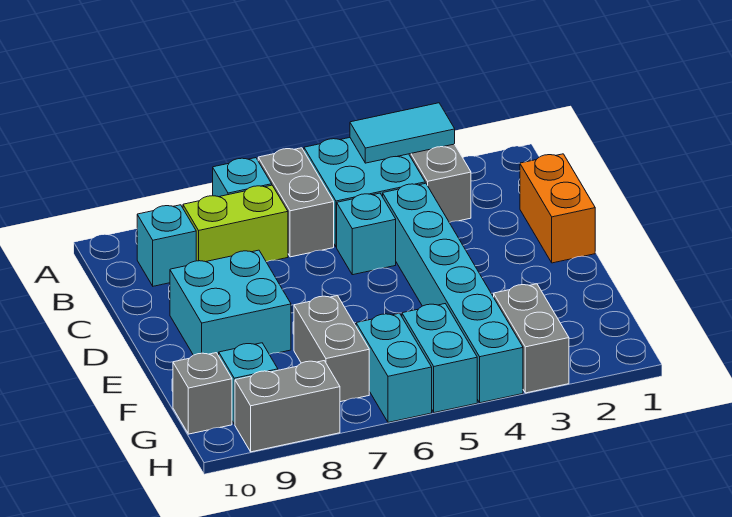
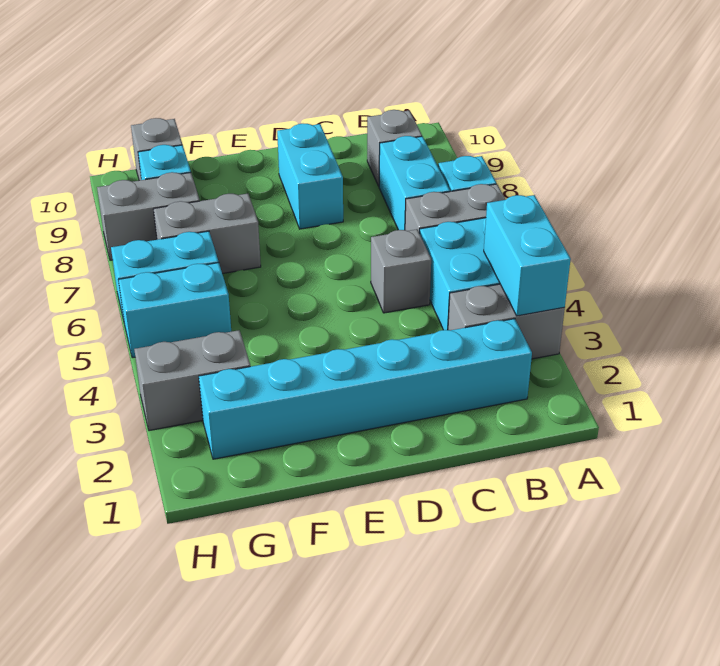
cyan tile A3:A4 level 2 -> cyan brick A3:A4 level 2
lime brick B7:B8 level 1 -> cyan brick B7:B8 level 1
cyan brick B9 level 1 -> grey brick B9 level 1
orange brick C1:D1 level 1 -> none
cyan brick C4:H4 level 1 -> cyan brick B2:G2 level 1
cyan brick C5 level 1 -> grey brick C5 level 1
cyan brick D8:E9 level 1 -> cyan brick D8:D9 level 1
grey brick H8:H9 level 1 -> grey brick G8:H8 level 1

